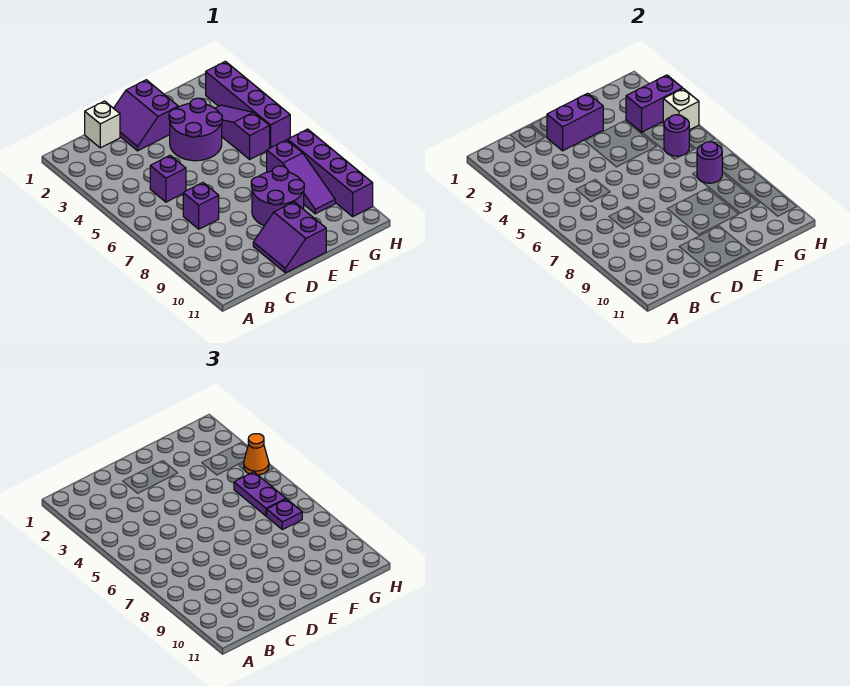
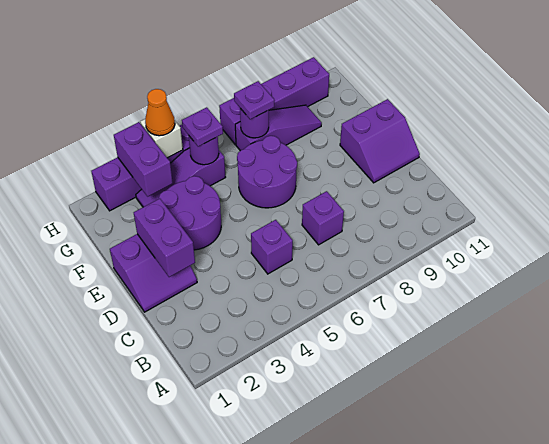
white brick C1 level 1 -> none
purple round brick E8:F9 level 1 -> purple round brick E6:F7 level 1
purple plate G5:G6 level 3 -> purple plate G5 level 3

